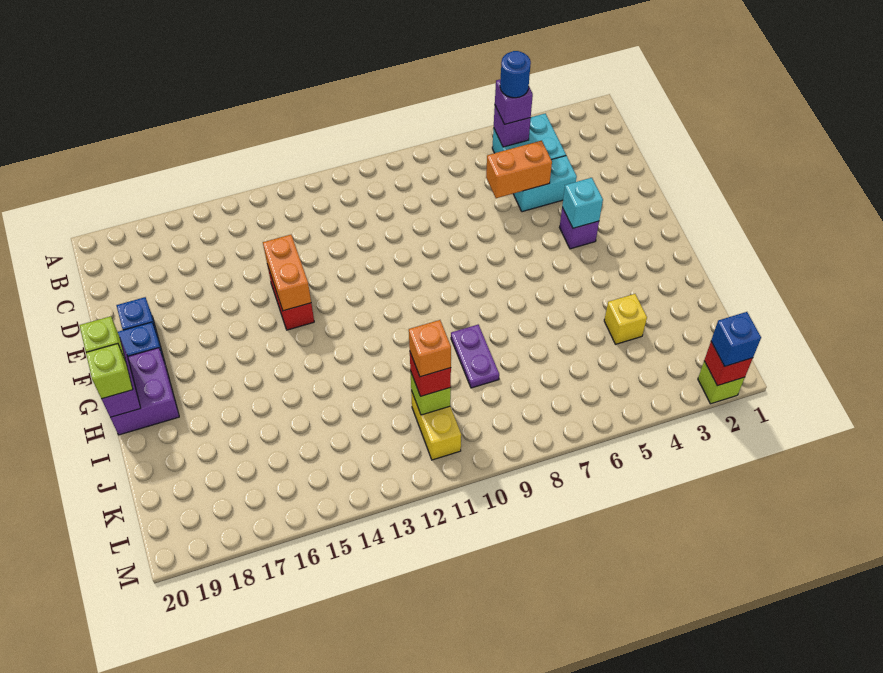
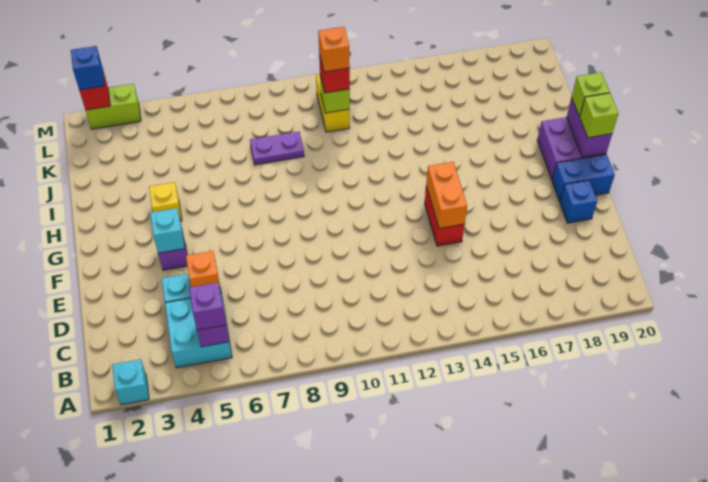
none -> cyan brick A2 level 1
blue round brick B5 level 4 -> none
orange brick D5:D6 level 2 -> orange brick D5 level 2
purple plate I9:J9 level 1 -> purple plate J8:J9 level 1
yellow brick J4 level 1 -> yellow brick H4 level 1
lime brick M2 level 1 -> lime brick M2:M3 level 1

